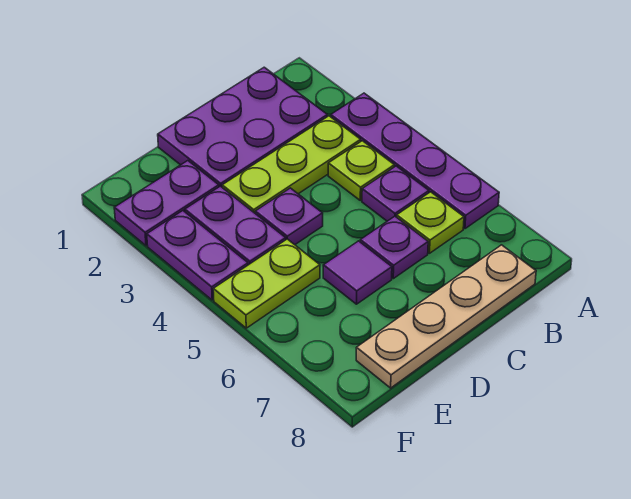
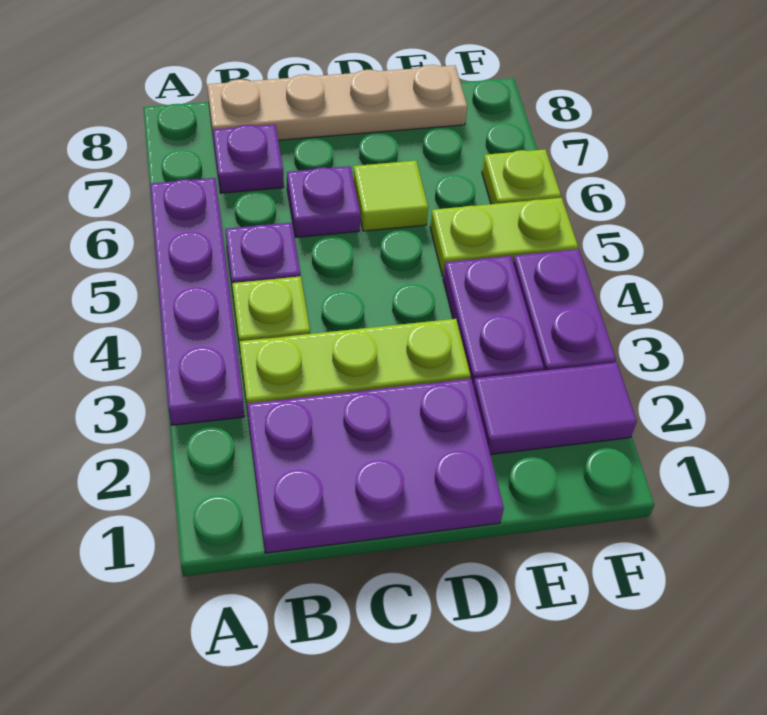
lime plate B6 level 1 -> lime plate F6 level 1
purple plate D4 level 1 -> purple plate B7 level 1
purple tile D6 level 1 -> lime tile D6 level 1
purple plate E2:F2 level 1 -> purple tile E2:F2 level 1

